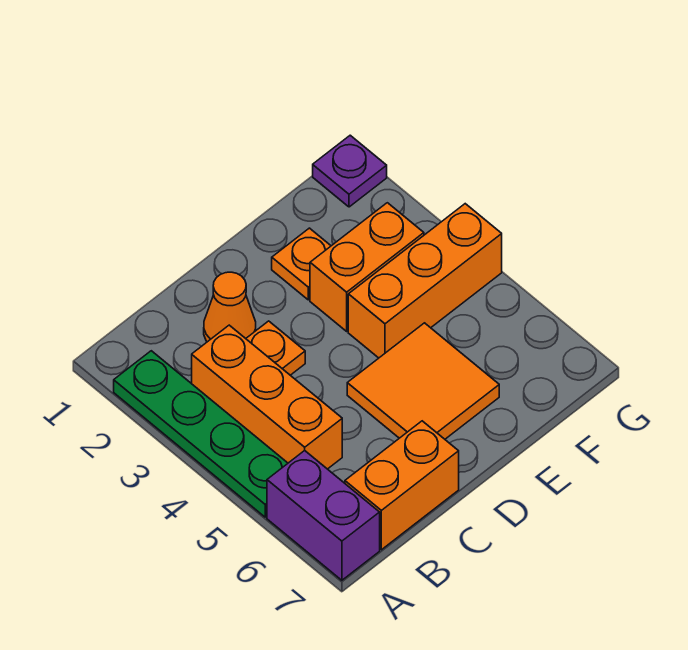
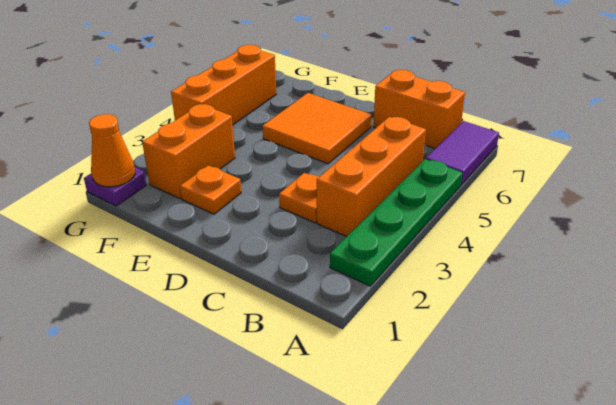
purple brick A6:A7 level 1 -> purple tile A6:A7 level 1
orange cone C2 level 1 -> orange cone G1 level 2
orange brick E3:F3 level 1 -> orange brick F2:F3 level 1
orange brick E4:G4 level 1 -> orange brick G4:G6 level 1

